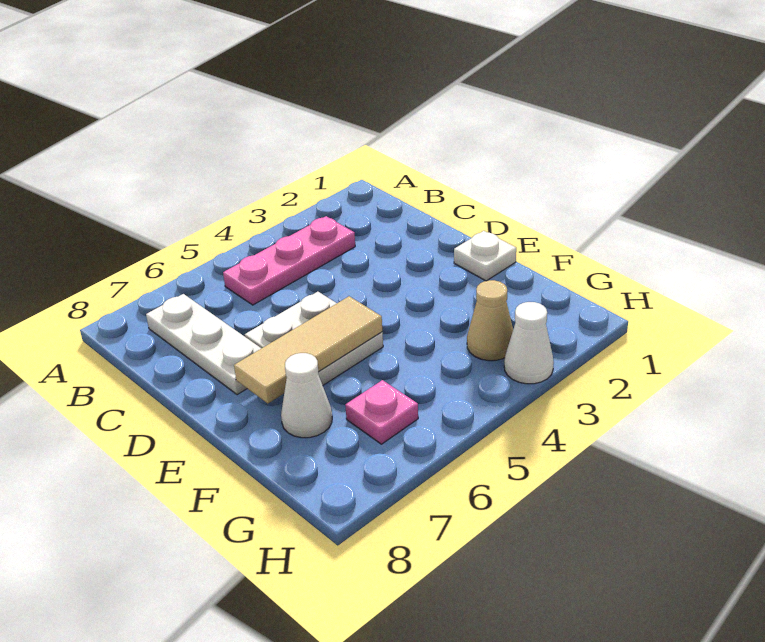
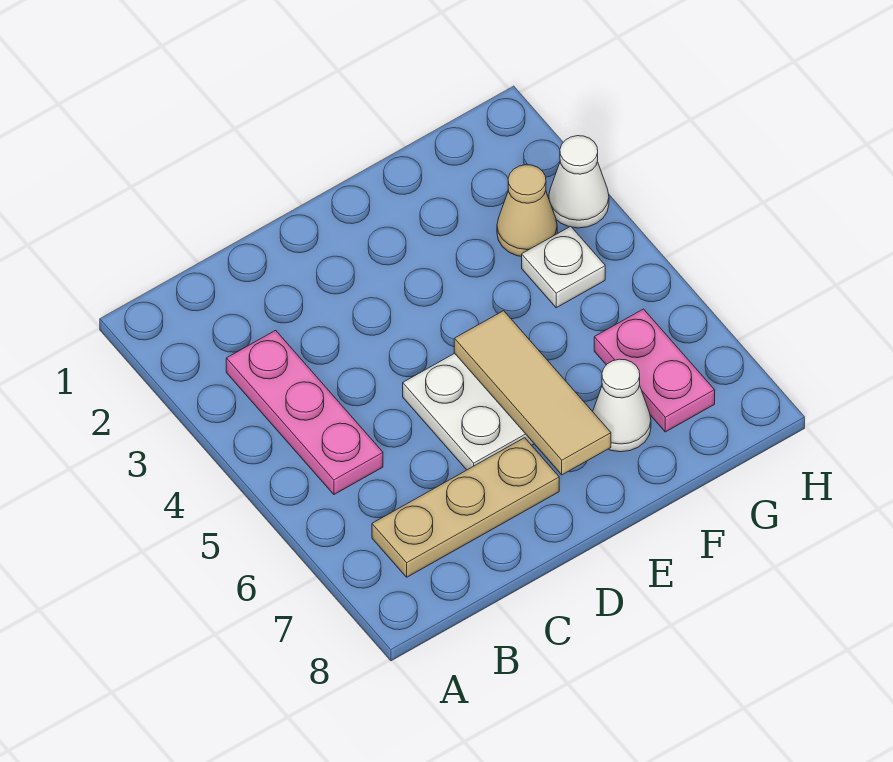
white plate B7:D7 level 1 -> tan plate B7:D7 level 1
white plate E1 level 1 -> white plate G4 level 1
pink plate G6 level 1 -> pink plate G6:G7 level 1

